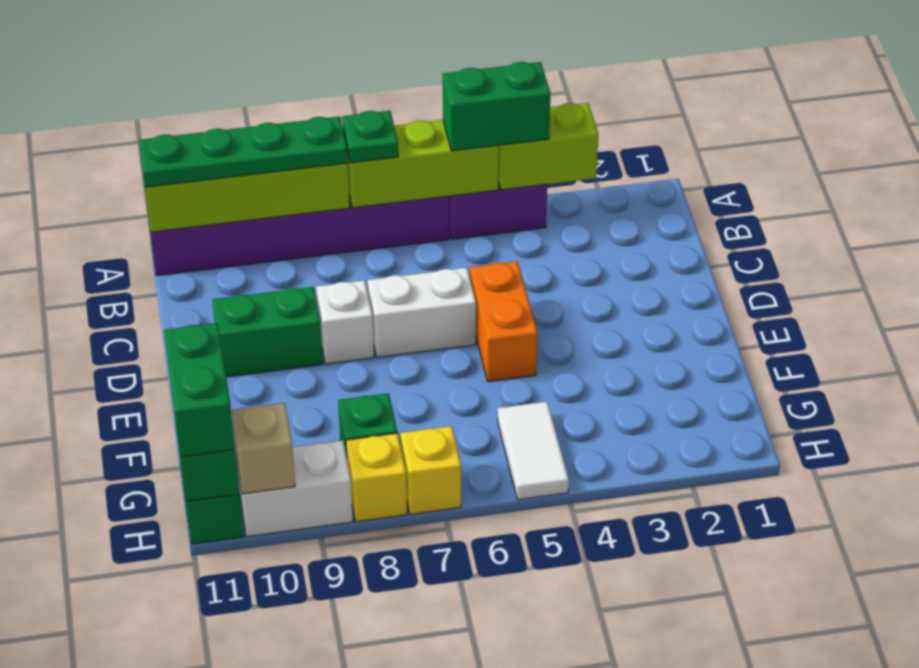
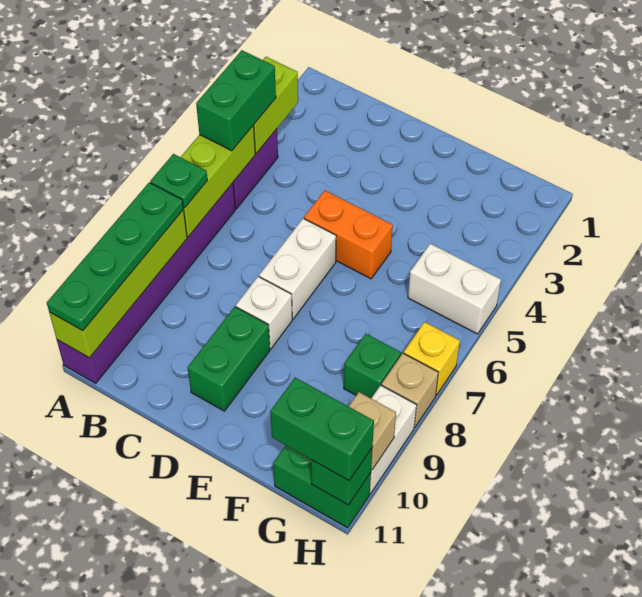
white tile G5:H5 level 1 -> white brick G5:H5 level 1
yellow brick H8 level 1 -> tan brick H8 level 1

